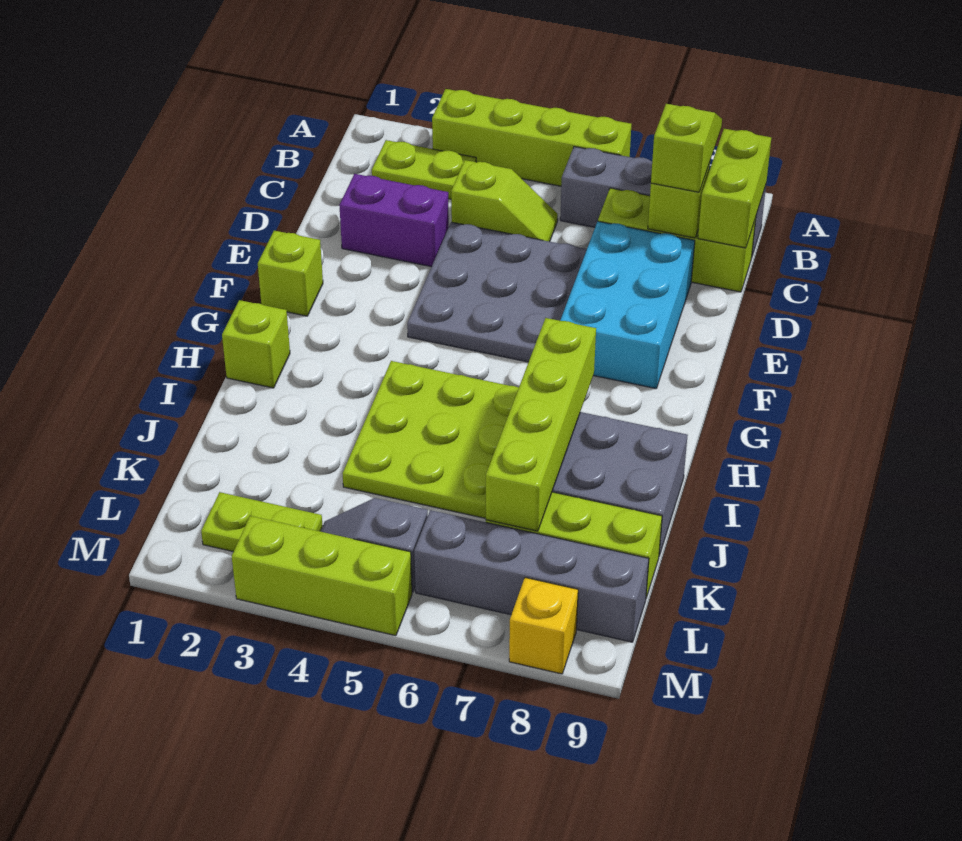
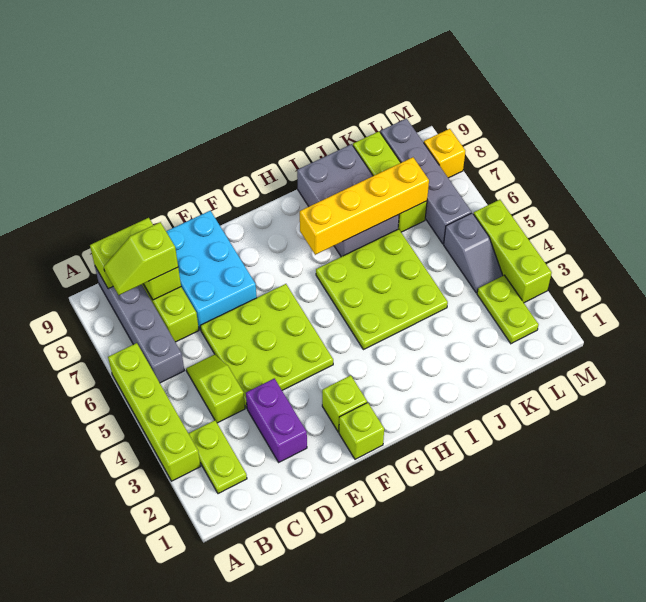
grey plate D4:F6 level 1 -> lime plate D4:F6 level 1
cyan brick D7:F8 level 1 -> cyan brick D7:E9 level 1
lime brick H1 level 1 -> lime brick F2 level 1
lime brick H7:K7 level 2 -> yellow brick H7:K7 level 2

